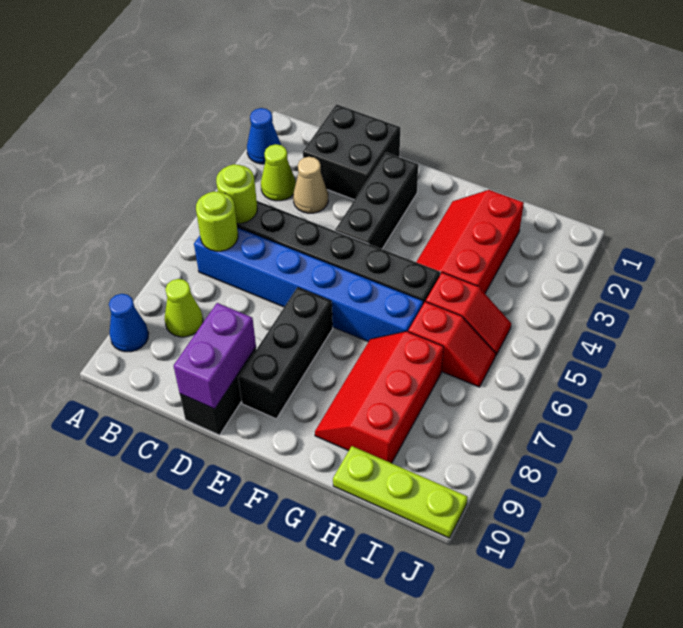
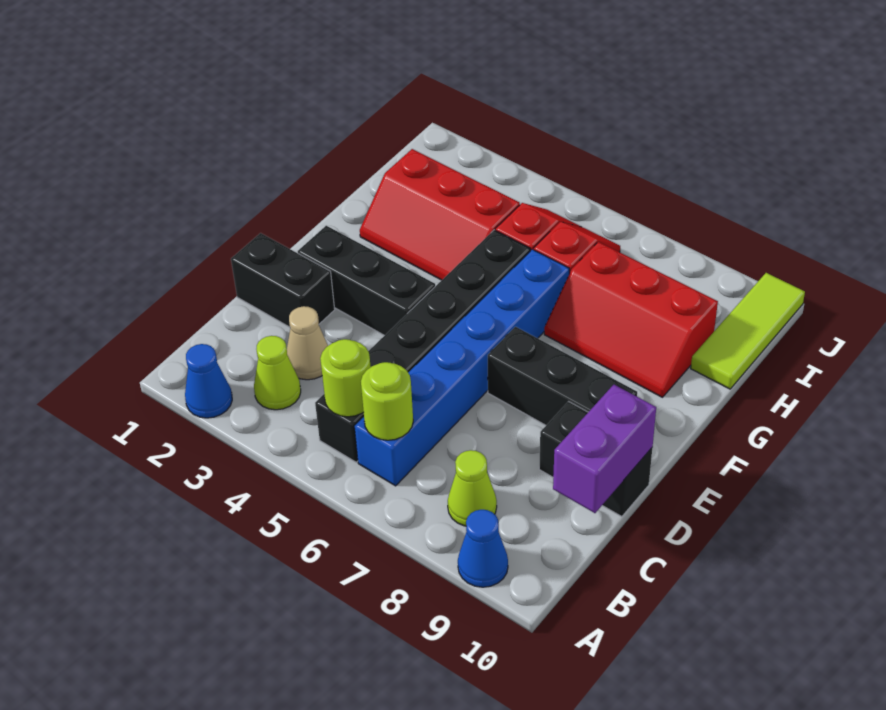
black brick C1:D2 level 1 -> black brick D1:D2 level 1
purple brick D9:D10 level 2 -> purple brick C10:D10 level 2
lime plate H10:J10 level 1 -> lime tile H10:J10 level 1

